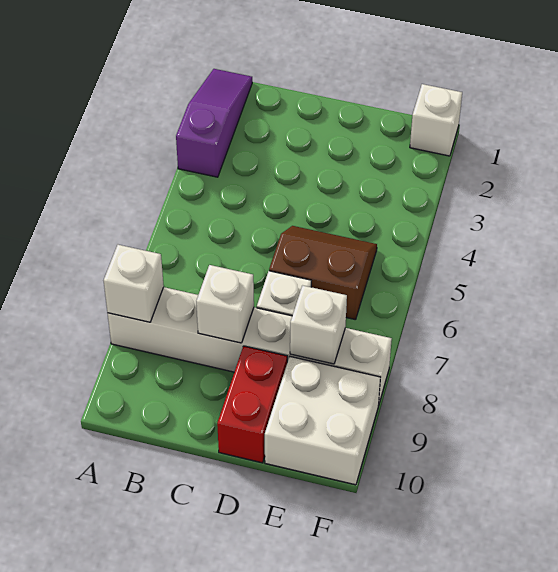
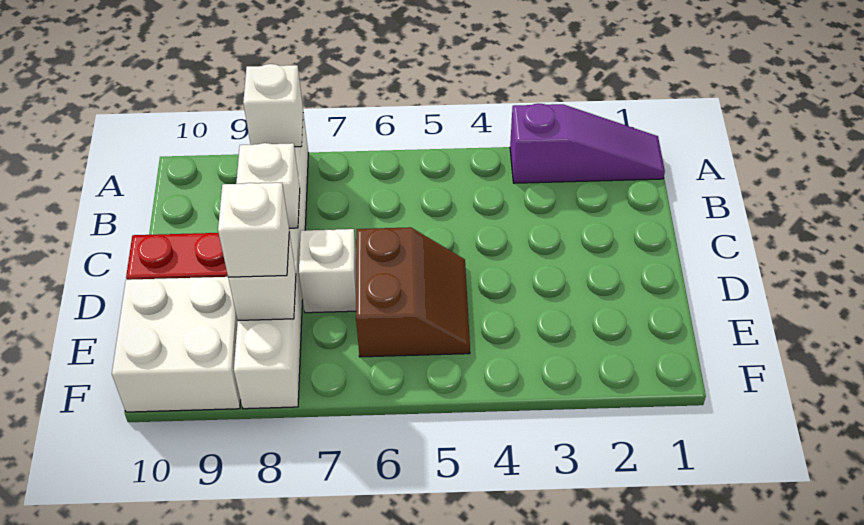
white brick F1 level 1 -> white brick E8 level 3

